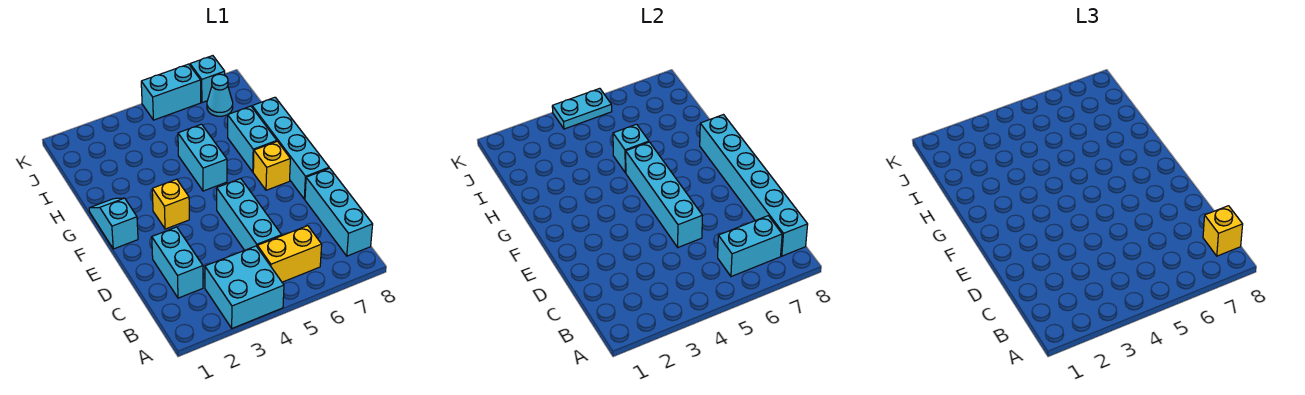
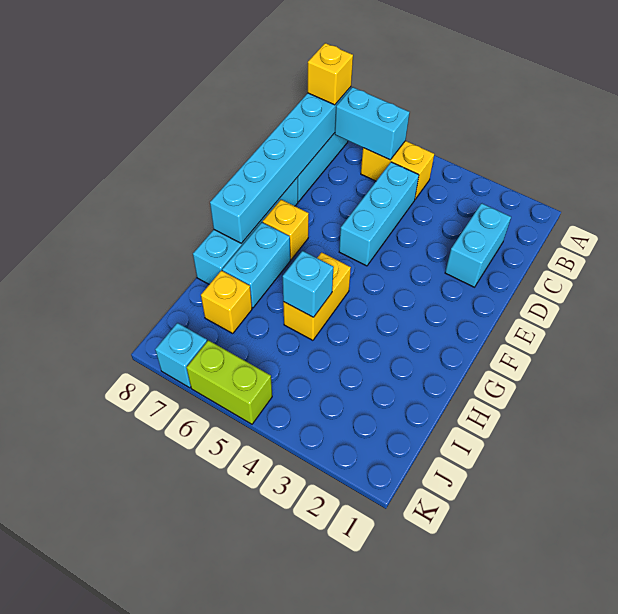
cyan brick A3:B4 level 1 -> none
cyan brick D5:G5 level 2 -> none
cyan slope F1:G1 level 1 top F -> none
yellow brick F3 level 1 -> yellow brick I7 level 1
cyan brick G5:H5 level 1 -> yellow brick G5:H5 level 1
cyan cone J7 level 1 -> none
cyan plate K4:K5 level 2 -> none
cyan brick K5:K6 level 1 -> lime brick K5:K6 level 1

